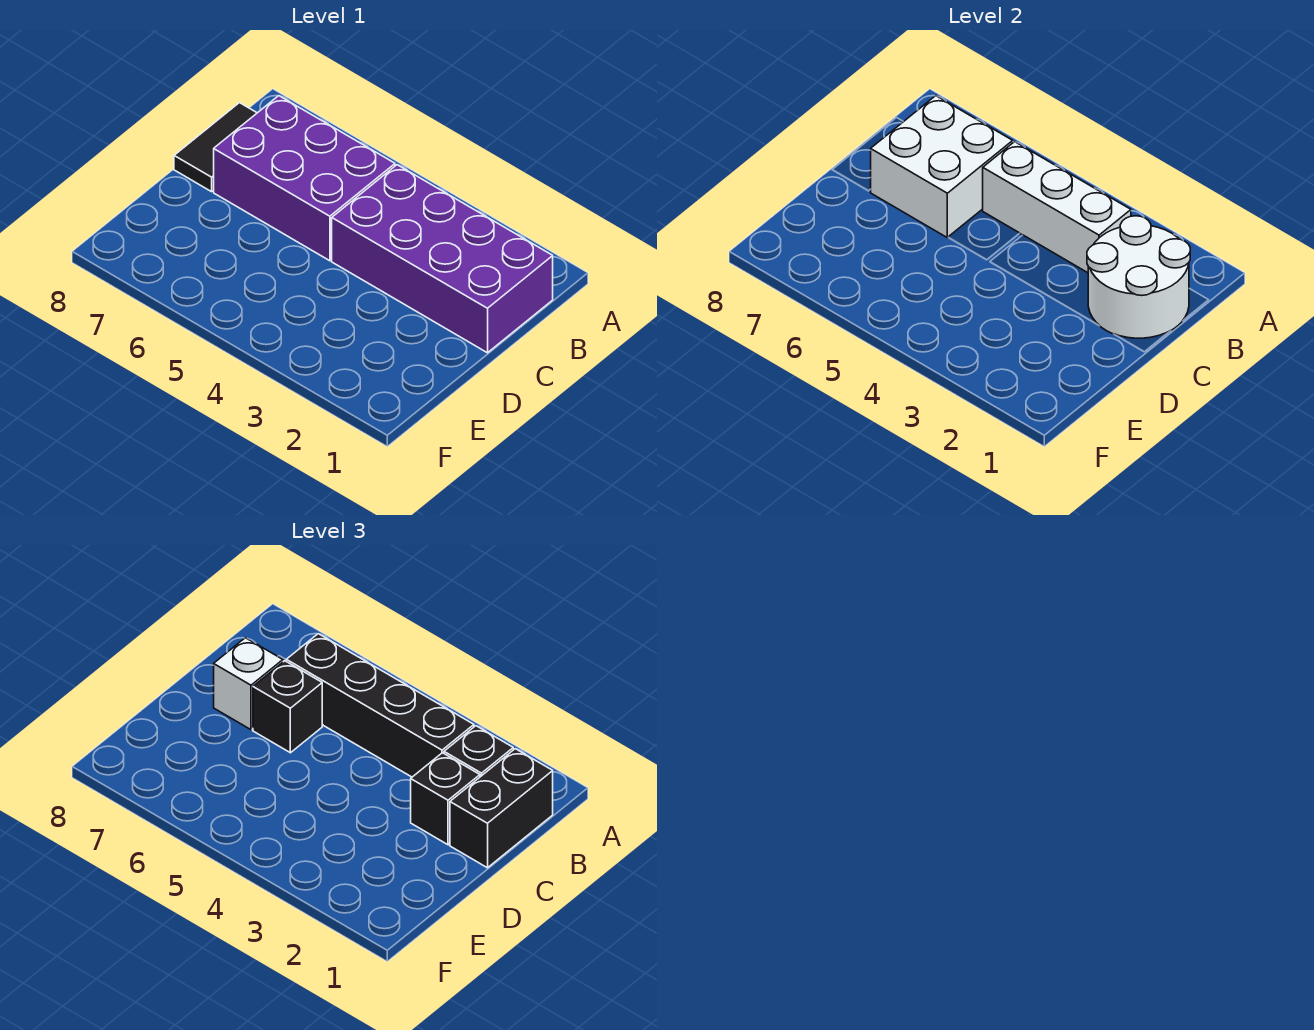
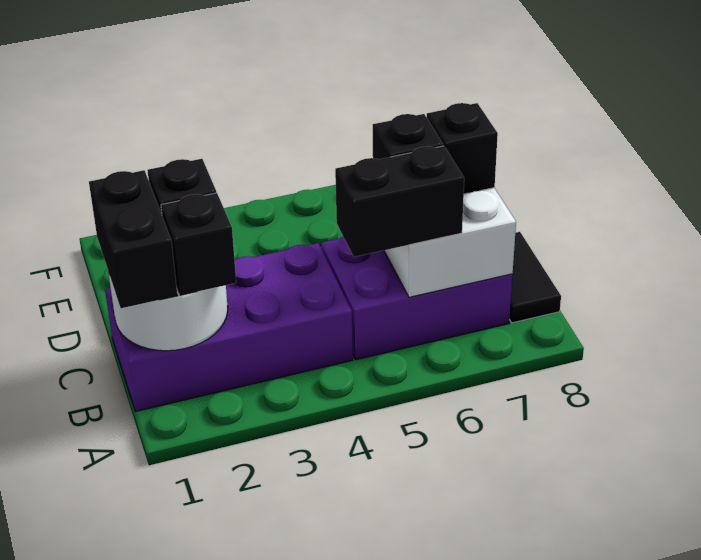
white brick B3:B5 level 2 -> none
black brick B3:B6 level 3 -> black brick B5:B6 level 3
white brick C7 level 3 -> black brick C7 level 3

